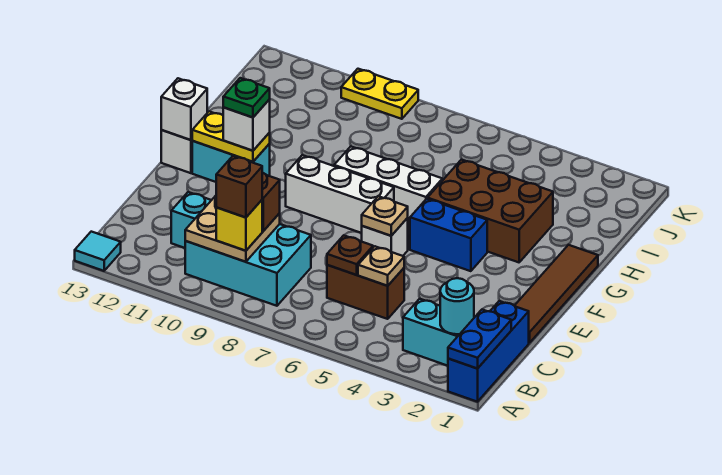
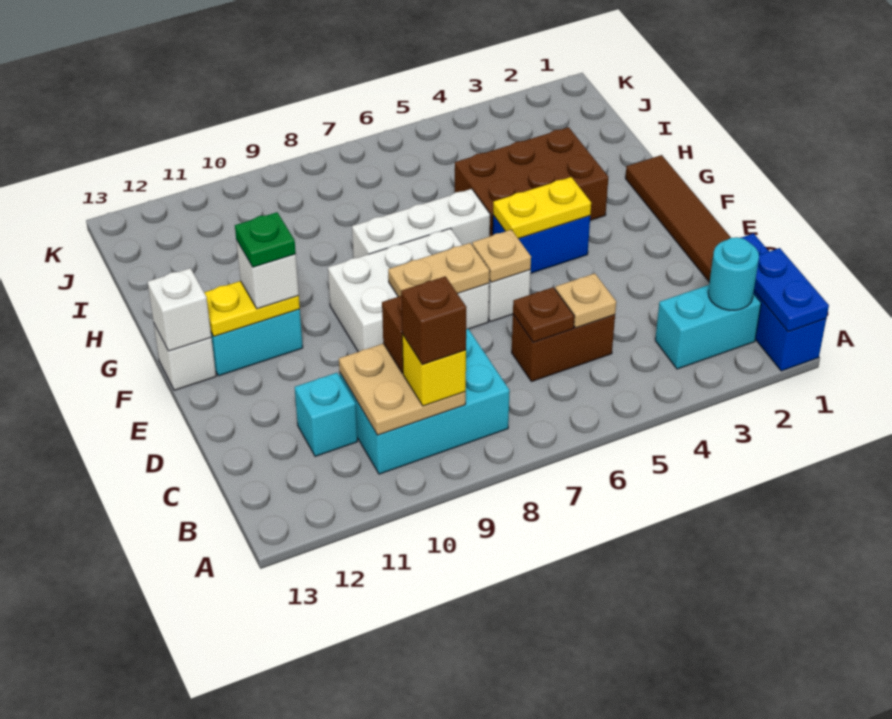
cyan tile A13 level 1 -> none
none -> tan plate E7:E8 level 2
white brick F7:F9 level 1 -> white brick E7:F9 level 1
yellow plate K9:K10 level 1 -> yellow plate F4:F5 level 2

